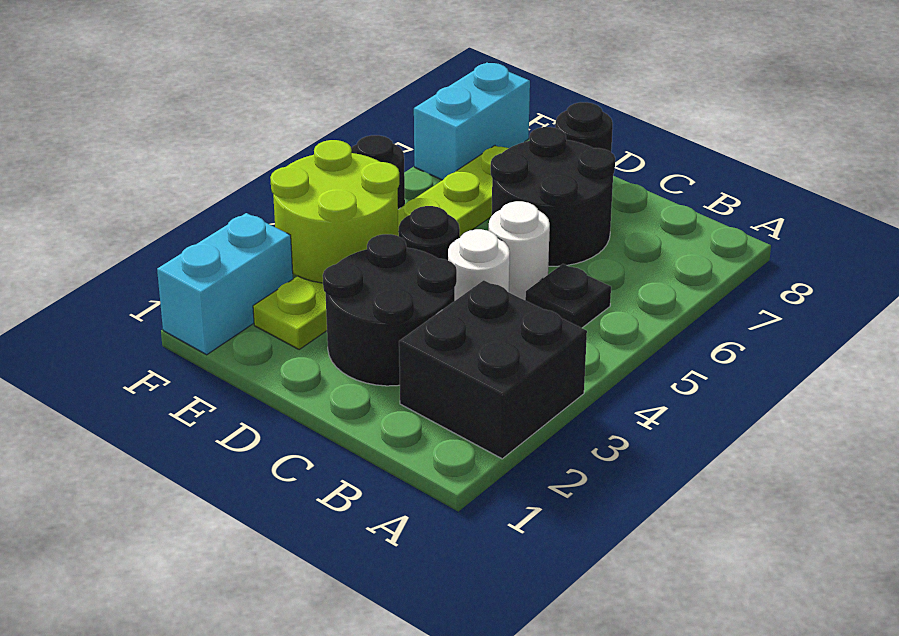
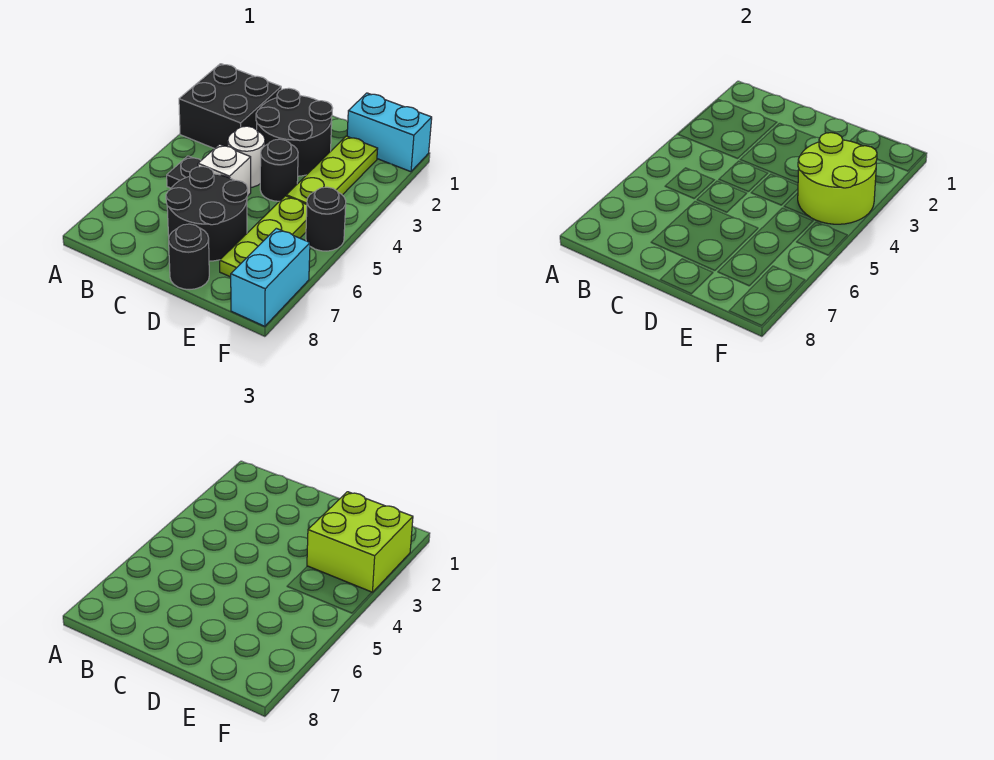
white round brick C5 level 1 -> white brick C5 level 1
none -> lime brick E2:F3 level 3
cyan brick F1:F2 level 1 -> cyan brick E1:F1 level 1

